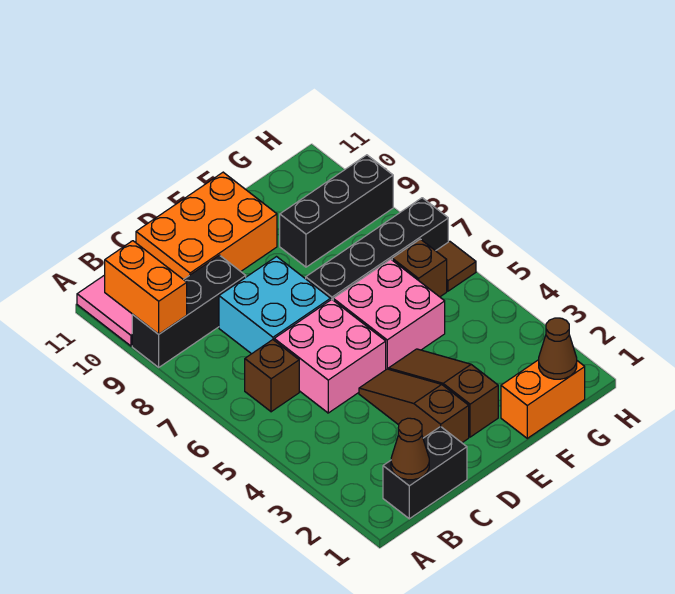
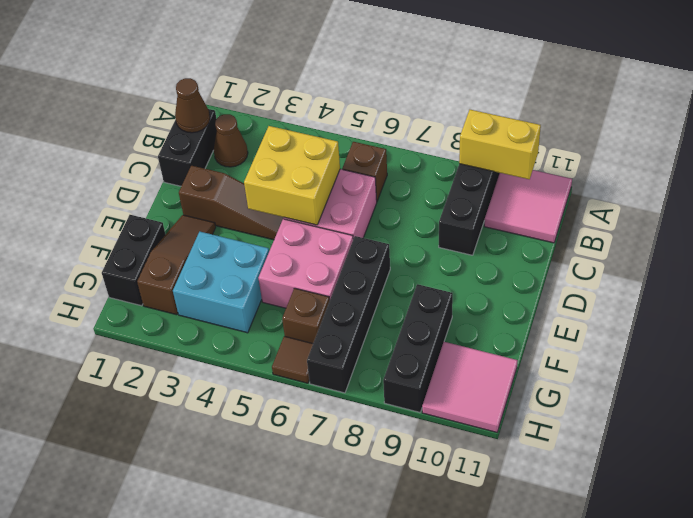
orange brick A9:A10 level 2 -> yellow brick A9:A10 level 2
none -> yellow brick C4:D5 level 2
cyan brick C7:D8 level 1 -> cyan brick F3:G4 level 1
orange brick C10:E11 level 1 -> none
brown slope E2:E4 level 1 top 2 -> brown slope E2:G2 level 1 top G
orange brick F1:G1 level 1 -> black brick F1:G1 level 1
brown cone G1 level 2 -> brown cone B2 level 1
none -> pink tile G10:H11 level 1

